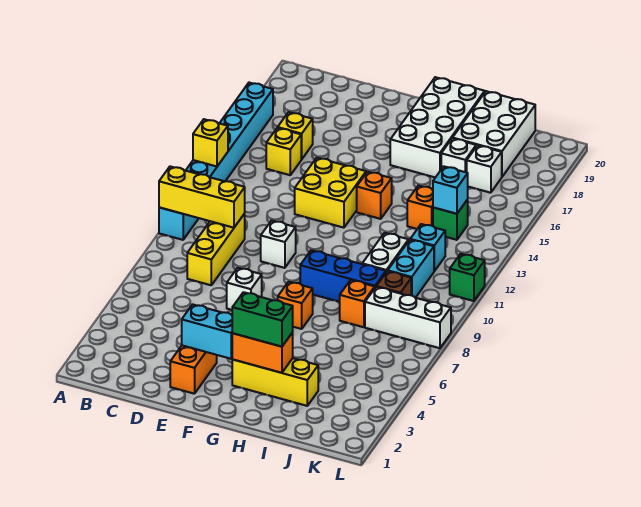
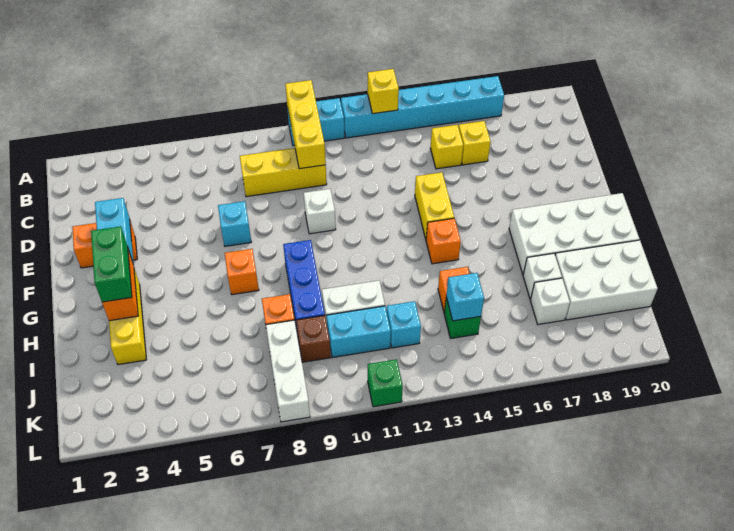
white brick E7 level 1 -> cyan brick E7 level 1
yellow brick E13:F14 level 1 -> yellow brick E14:F14 level 1

